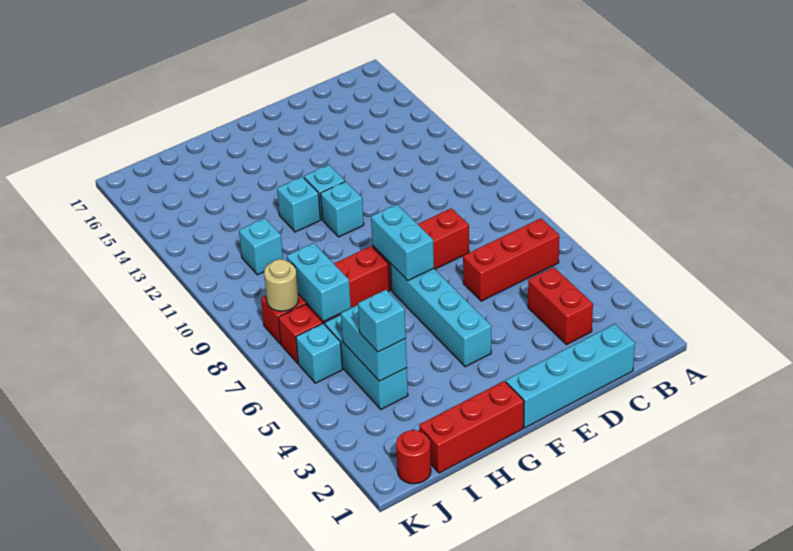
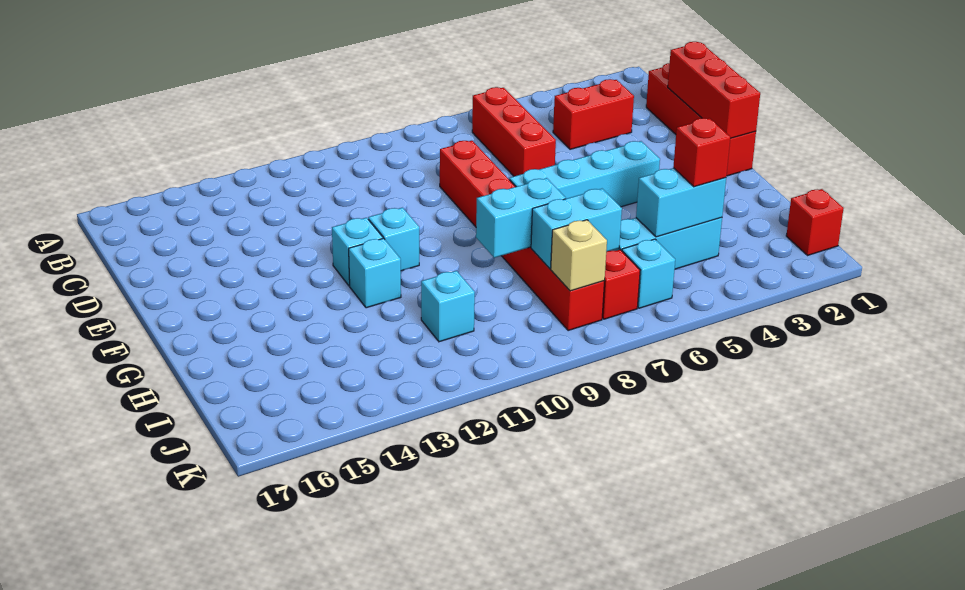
cyan brick C1:F1 level 1 -> red brick C1:F1 level 1
cyan brick F7:F8 level 2 -> cyan brick H8:H9 level 2
red brick G1:I1 level 1 -> red brick D1:F1 level 2
cyan brick I4 level 3 -> red brick I4 level 3
red round brick J1 level 1 -> red brick J1 level 1
tan round brick J8 level 2 -> tan brick J8 level 2

